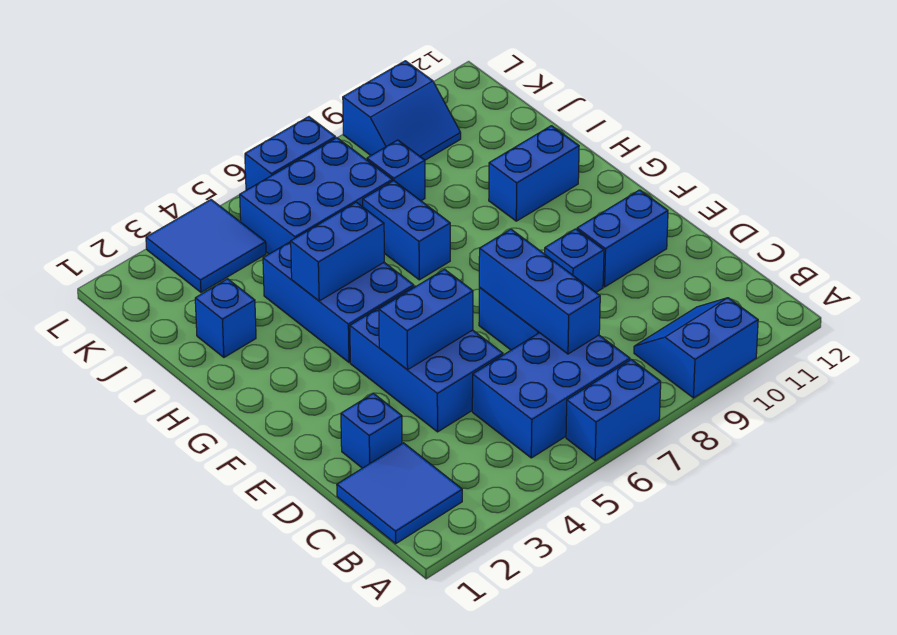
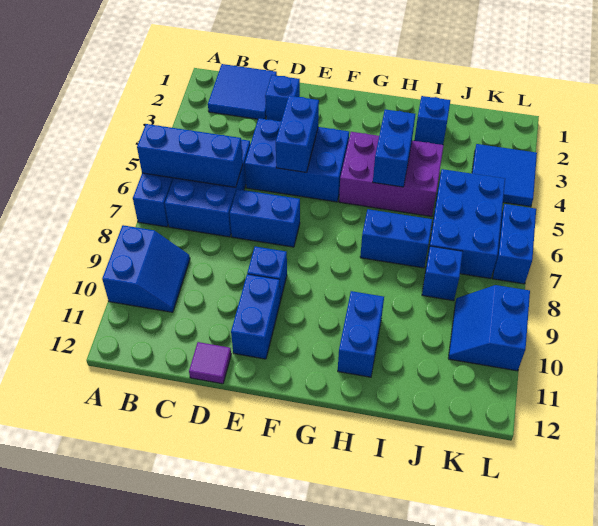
blue brick C7:E7 level 2 -> blue brick A6:C6 level 2
none -> purple tile D12 level 1
blue brick G4:I5 level 1 -> purple brick G4:I5 level 1

